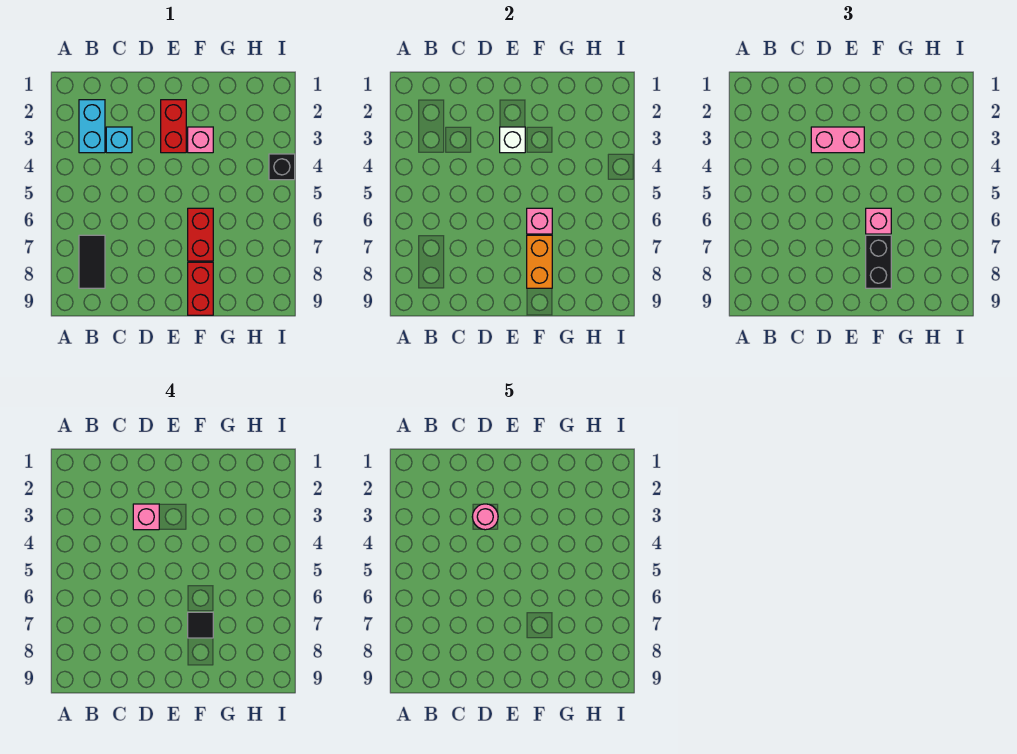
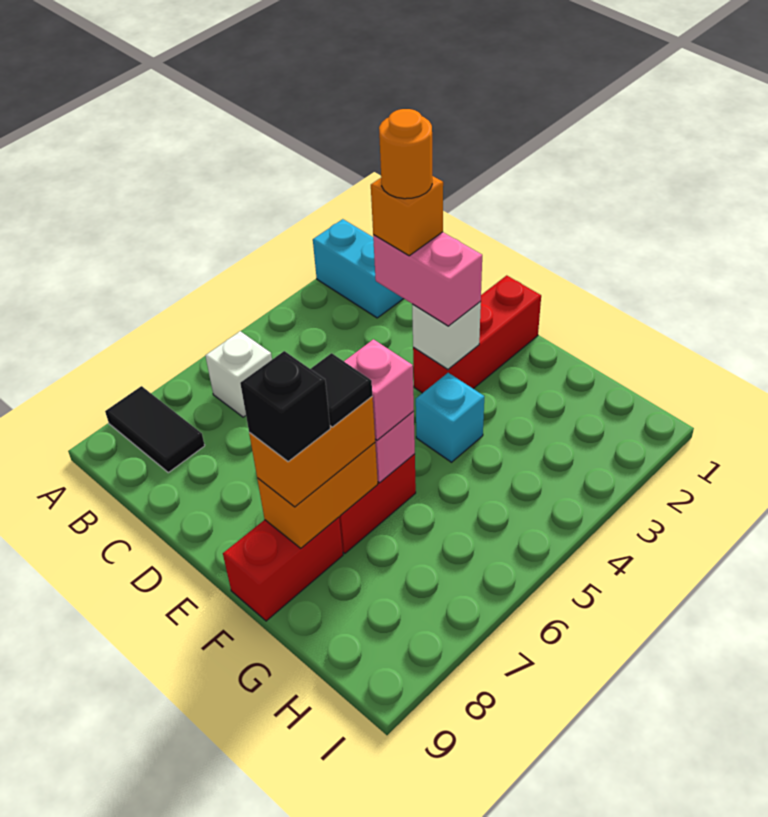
cyan brick B2:B3 level 1 -> cyan brick A2:B2 level 1
none -> white brick B6 level 1
black tile B7:B8 level 1 -> black tile A8:B8 level 1
cyan brick C3 level 1 -> cyan brick F4 level 1
pink brick D3 level 4 -> orange brick D3 level 4
pink round brick D3 level 5 -> orange round brick D3 level 5
red brick E2:E3 level 1 -> red brick E1:E3 level 1
pink brick F3 level 1 -> none
black brick F7:F8 level 3 -> orange brick F7:F8 level 3
black brick I4 level 1 -> black brick F8 level 4

